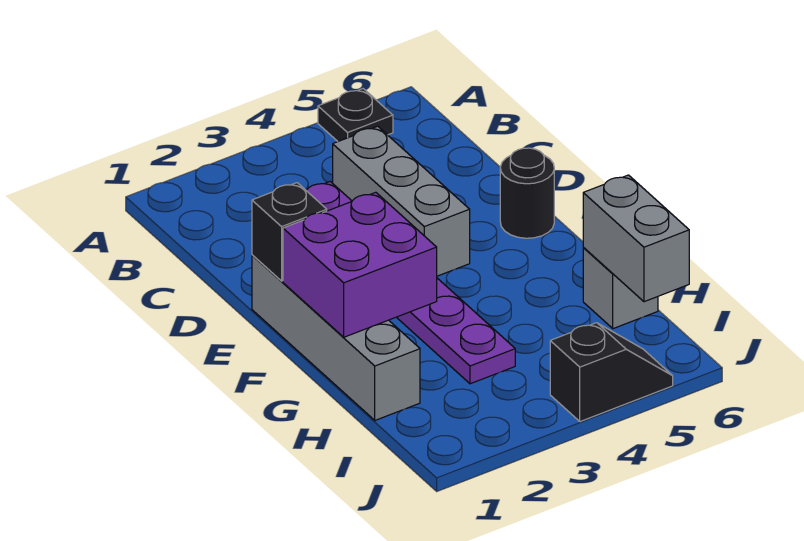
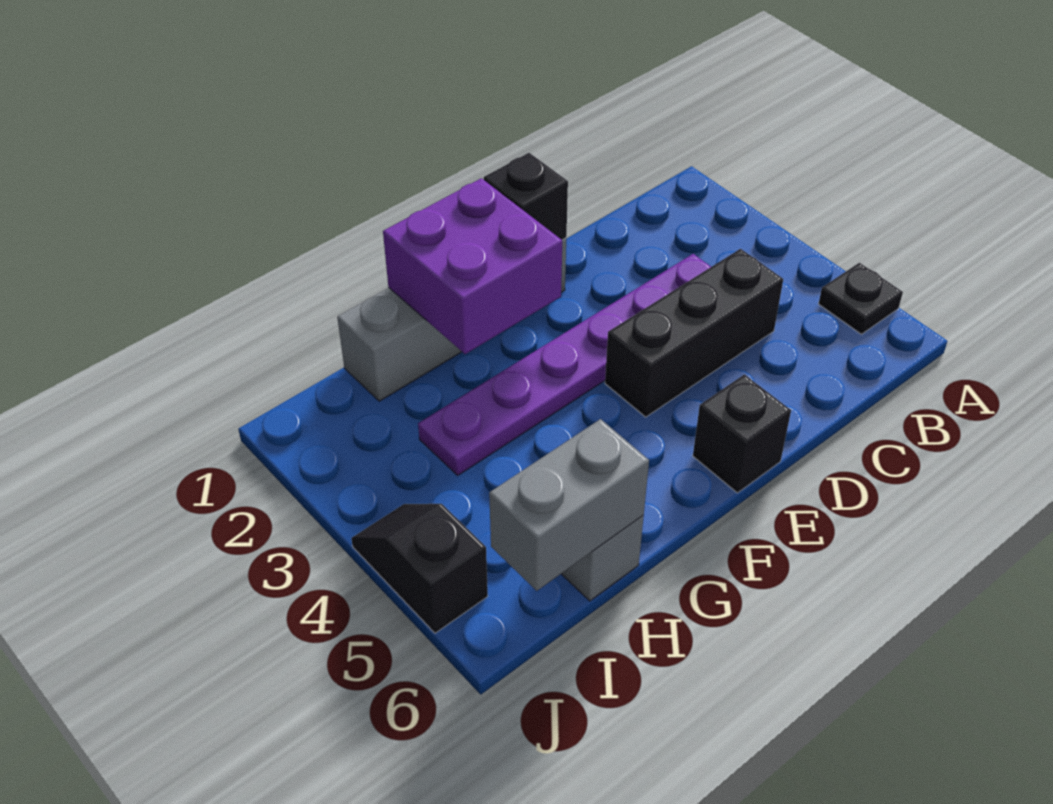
grey brick C4:E4 level 1 -> black brick C4:E4 level 1
black round brick E6 level 1 -> black brick E6 level 1
black slope J4:J5 level 1 top 4 -> black slope J4:J5 level 1 top 5

